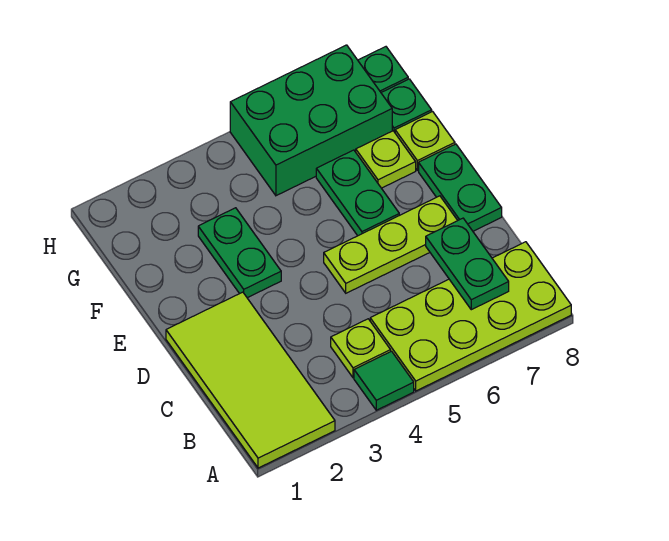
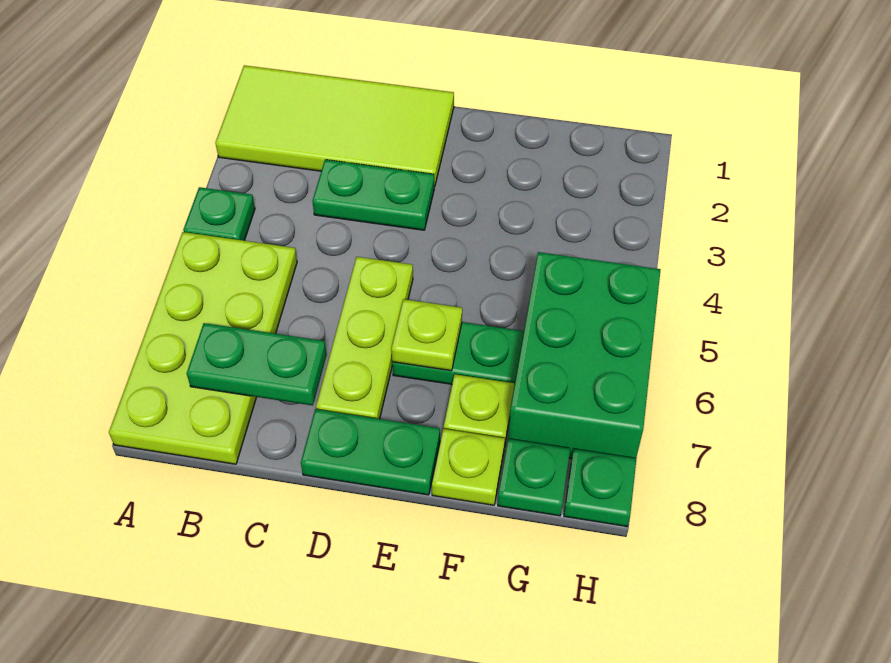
green tile A4 level 1 -> green plate A4 level 1
lime plate B4 level 1 -> lime plate E6 level 2
green plate E3:F3 level 1 -> green plate C3:D3 level 1

